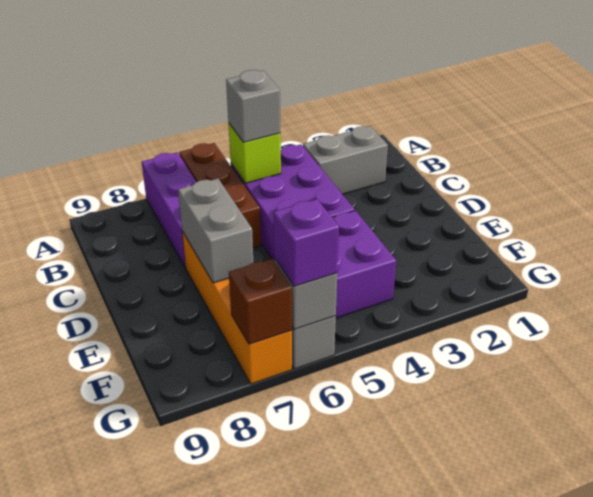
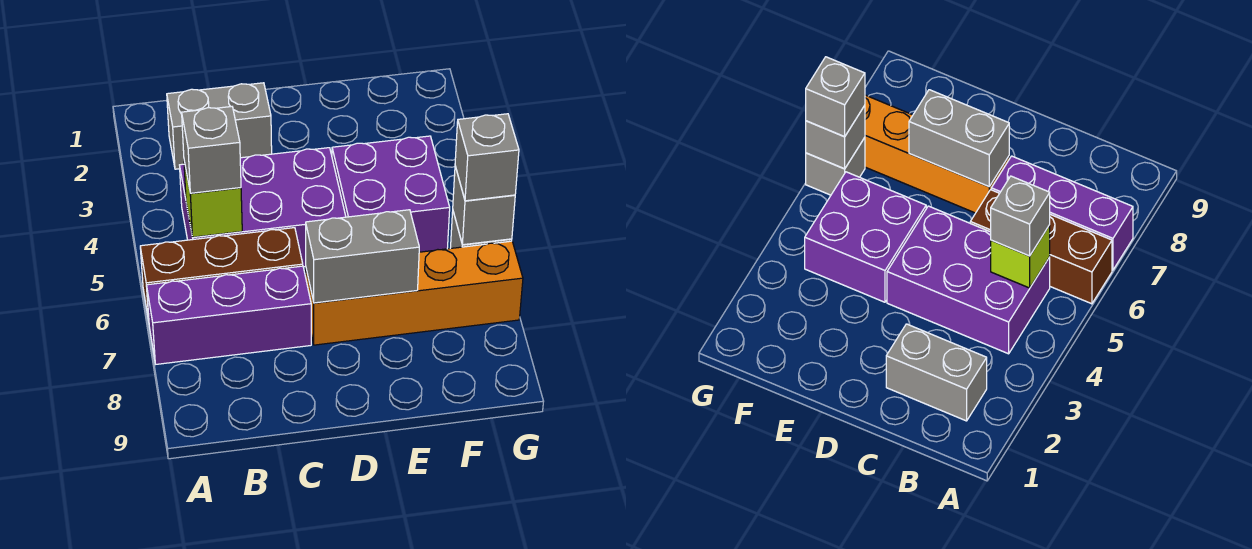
grey brick B2:B3 level 1 -> grey brick B2:C2 level 1
purple brick G6 level 3 -> grey brick G6 level 3
brown brick G7 level 2 -> none

